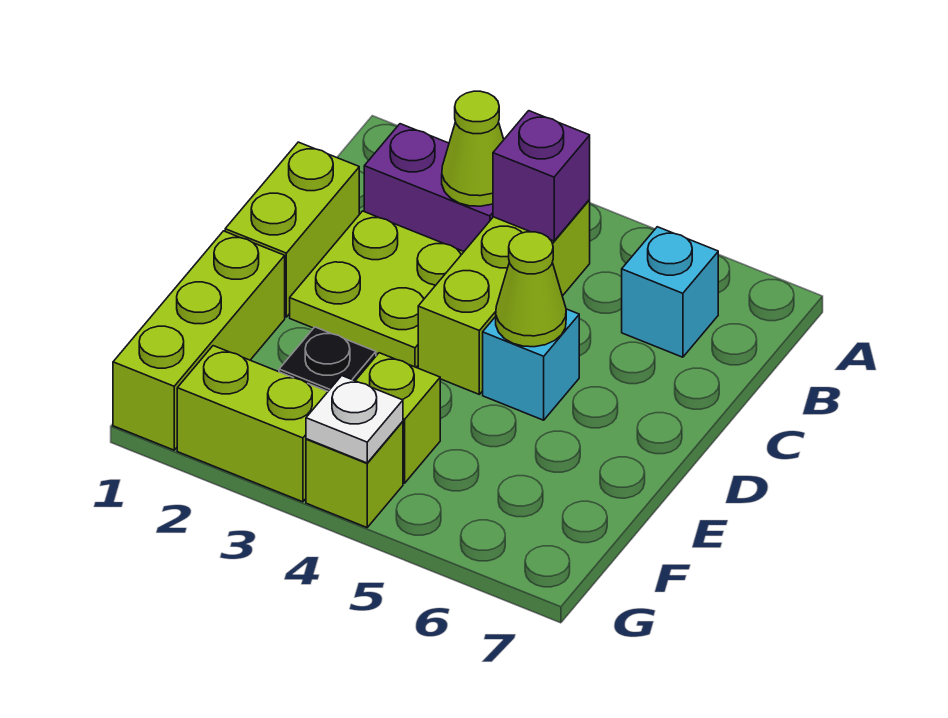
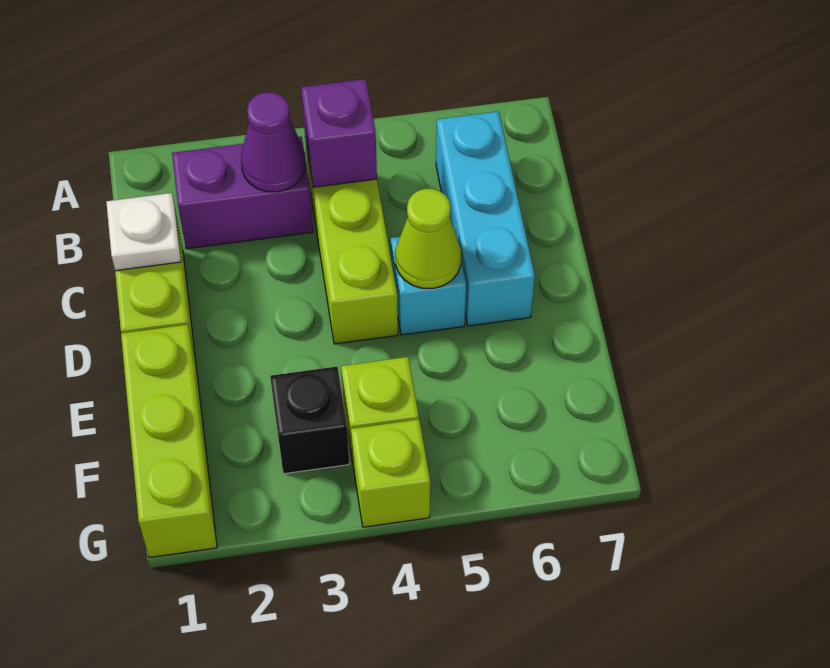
lime cone B3 level 2 -> purple cone B3 level 2
cyan brick B6 level 1 -> cyan brick B6:D6 level 1
lime plate C2:D3 level 1 -> none
lime brick G2:G3 level 1 -> none
white plate G4 level 2 -> white plate C1 level 2

